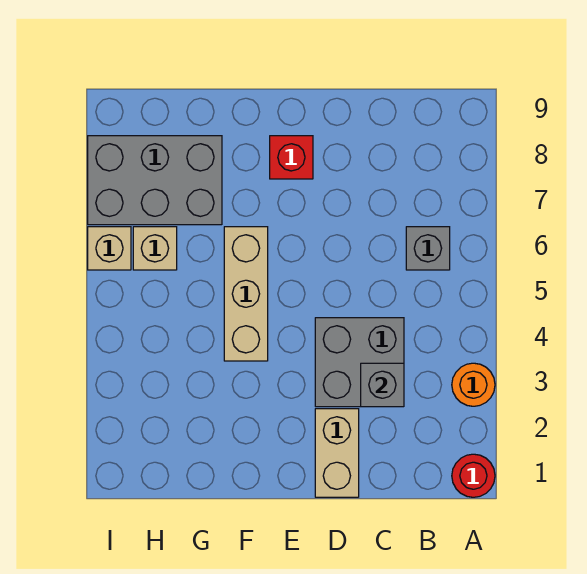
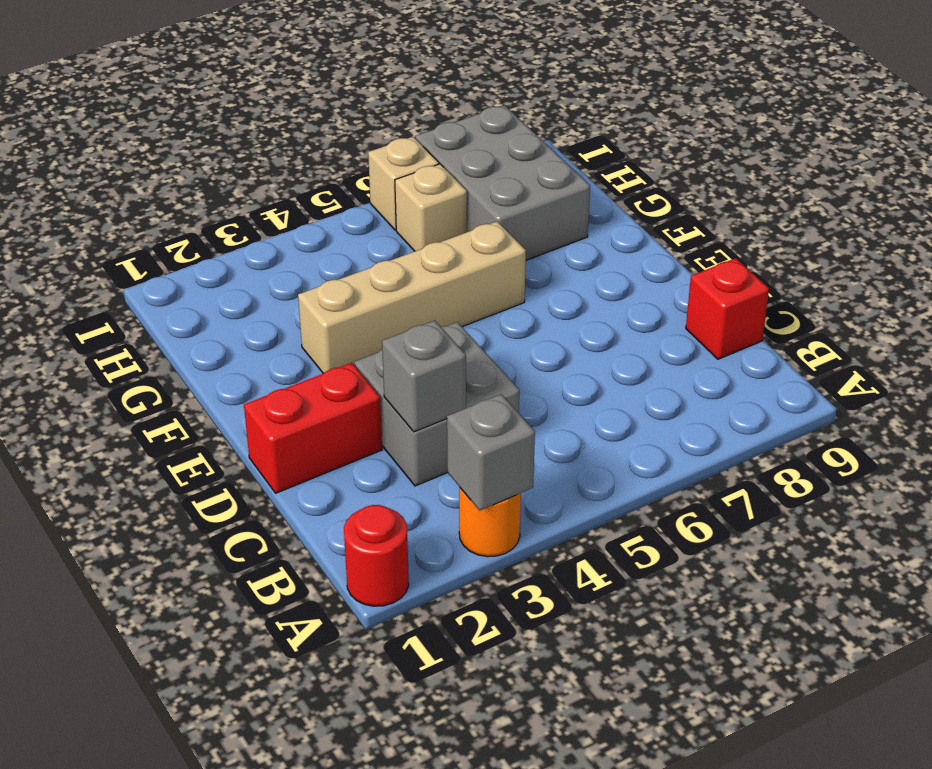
grey brick B6 level 1 -> grey brick A3 level 2
tan brick D1:D2 level 1 -> red brick D1:D2 level 1
red brick E8 level 1 -> red brick C9 level 1
tan brick F4:F6 level 1 -> tan brick F3:F6 level 1

